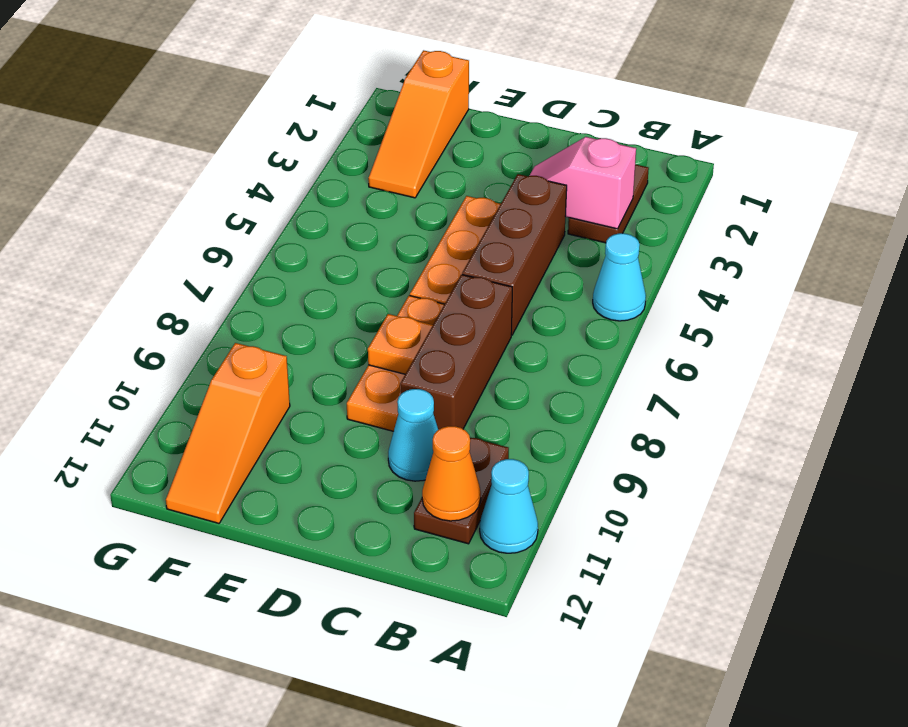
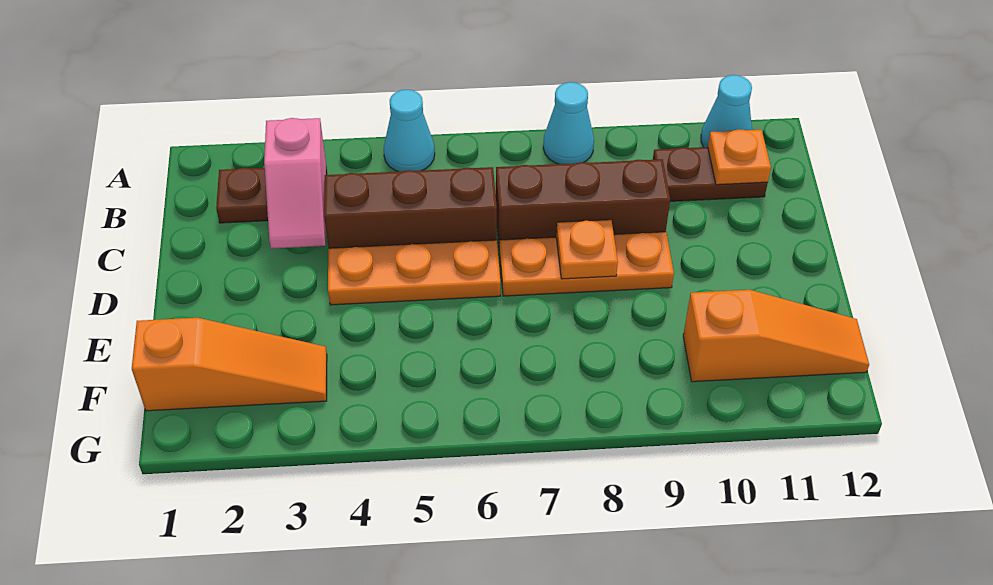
orange cone B11 level 2 -> orange plate B11 level 2
cyan cone C10 level 1 -> cyan cone A8 level 1

